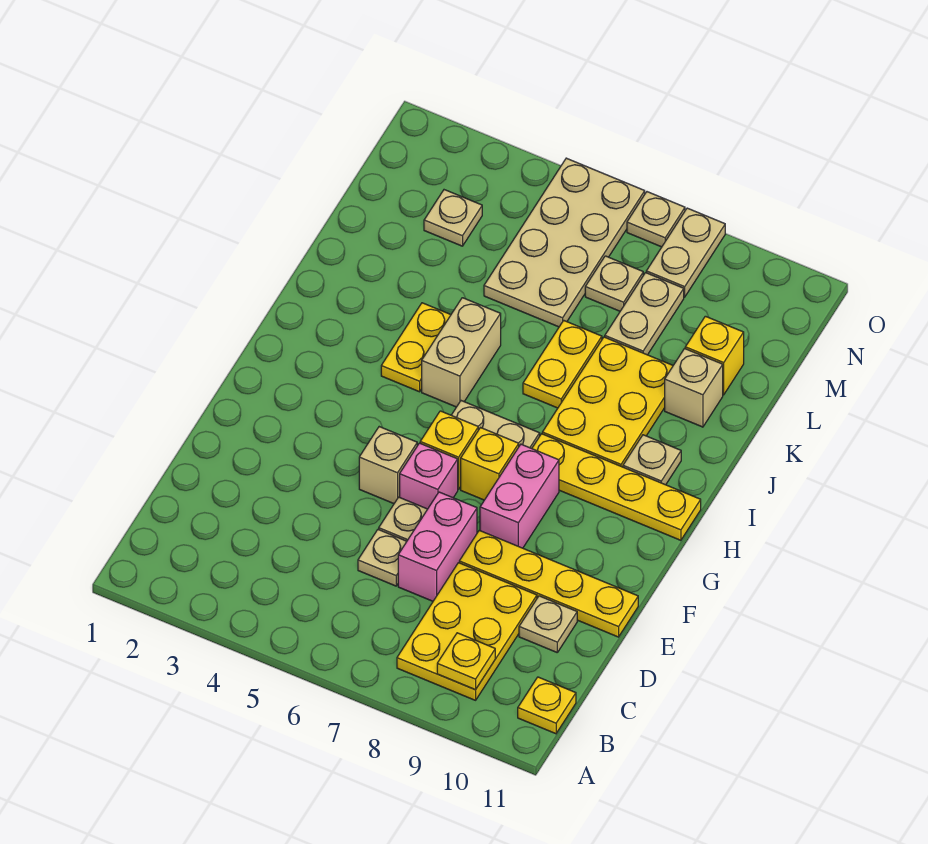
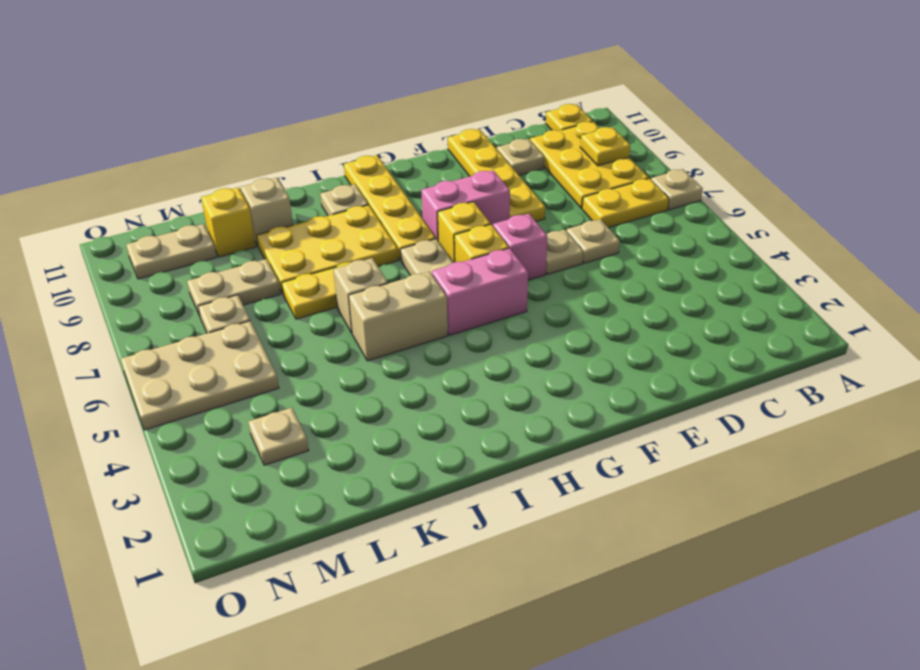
yellow plate B8:D9 level 1 -> yellow plate B8:C10 level 1
pink brick D7:E7 level 1 -> pink brick G5:H5 level 1
tan brick F5 level 1 -> tan brick J6 level 1
yellow plate I4:J4 level 1 -> yellow plate B7:C7 level 1
tan plate L5:O6 level 1 -> tan plate M5:O6 level 1
tan plate N8:O8 level 1 -> tan plate M10:N10 level 1
tan plate O7 level 1 -> tan plate A7 level 1

